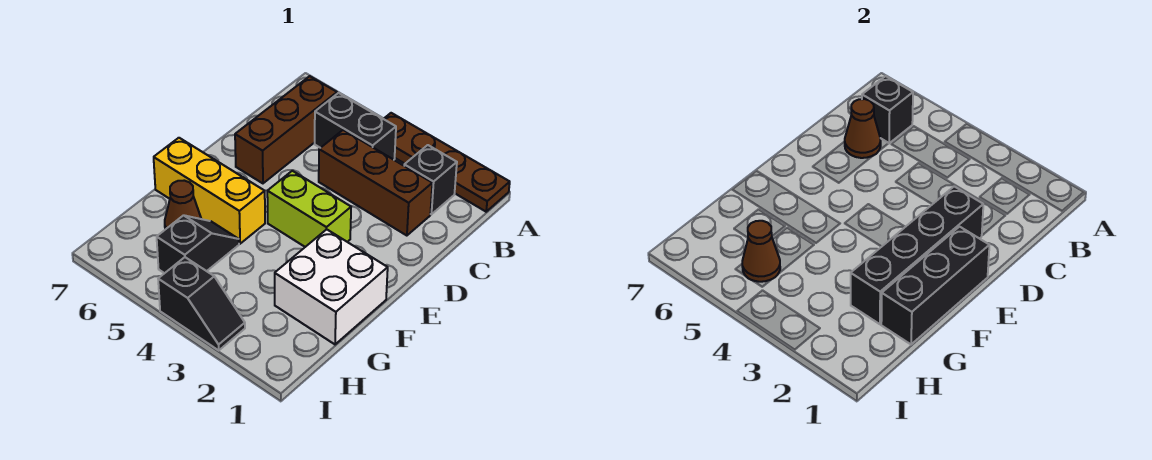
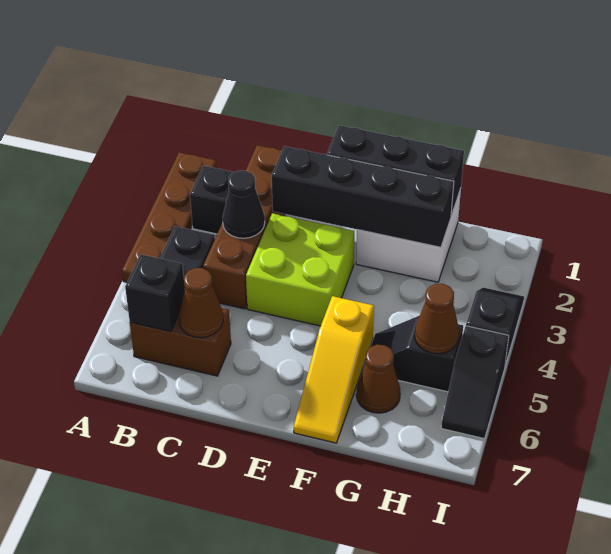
brown brick B6:D6 level 1 -> brown brick B6:C6 level 1
brown brick C2:C4 level 1 -> brown brick C1:C4 level 1
none -> black cone C3 level 2
lime brick E3:E4 level 1 -> lime brick D3:E4 level 1
yellow brick F5:F7 level 1 -> yellow slope F5:F7 level 1 top 5
none -> black slope I5:I6 level 1 top 5

